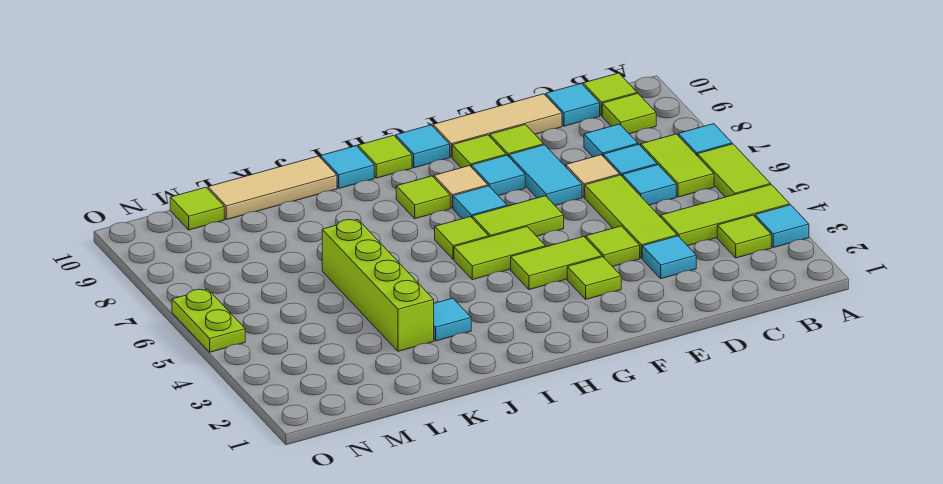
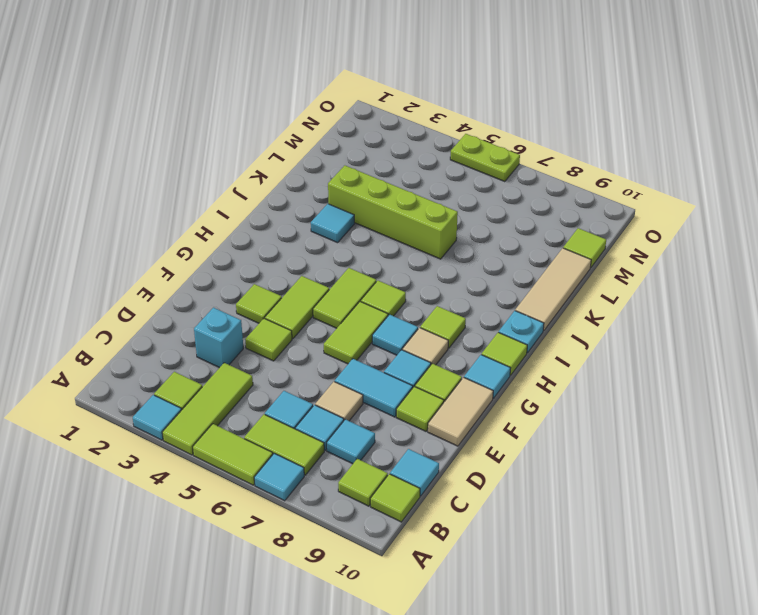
cyan tile D3 level 1 -> cyan brick D3 level 1
lime tile D4:D6 level 1 -> none
tan tile D10:F10 level 1 -> tan tile E10:F10 level 1
cyan tile I10 level 1 -> cyan plate I10 level 1

